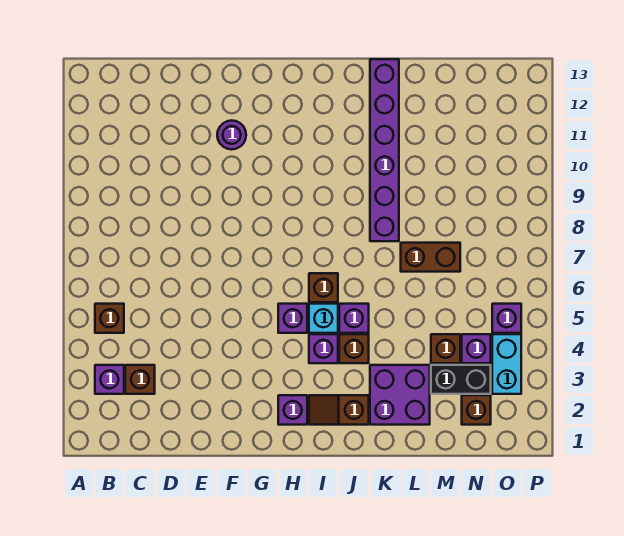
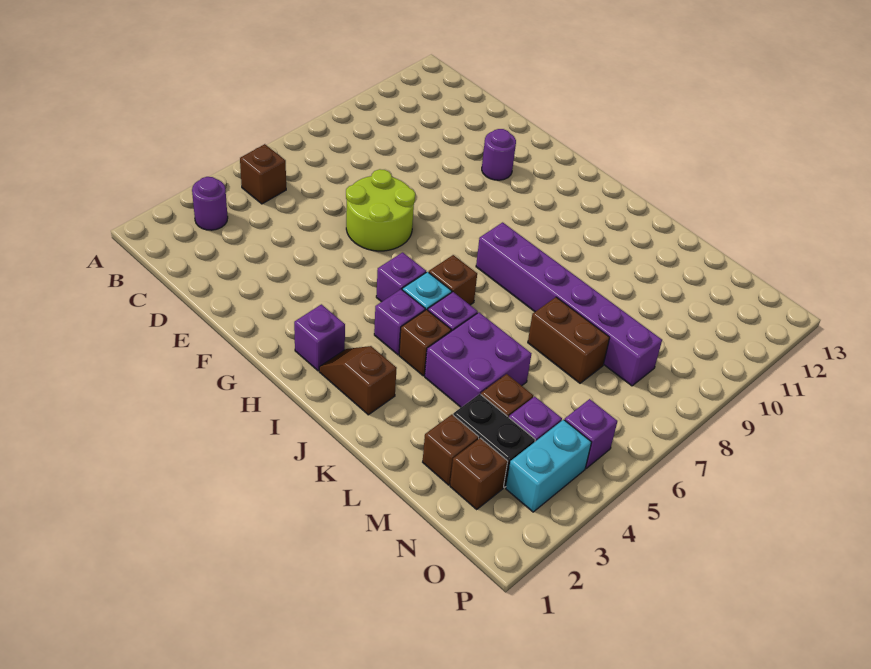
purple brick B3 level 1 -> purple round brick B3 level 1
brown brick C3 level 1 -> brown brick M2 level 1
none -> lime round brick E6:F7 level 1
purple brick K2:L3 level 1 -> purple brick K4:L5 level 1
purple brick K8:K13 level 1 -> purple brick I8:N8 level 1

